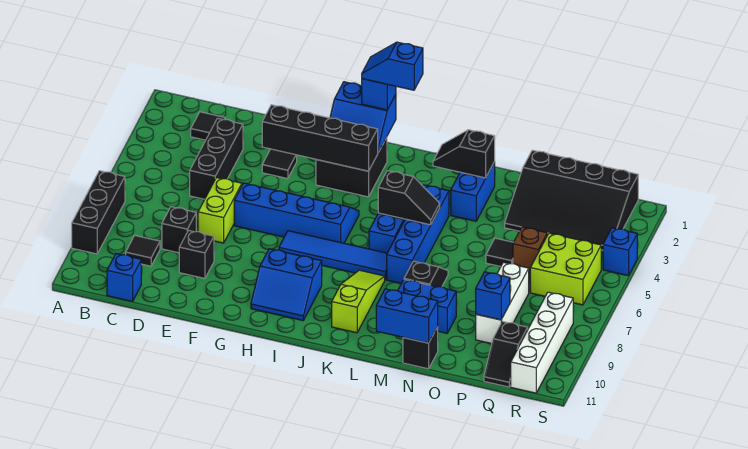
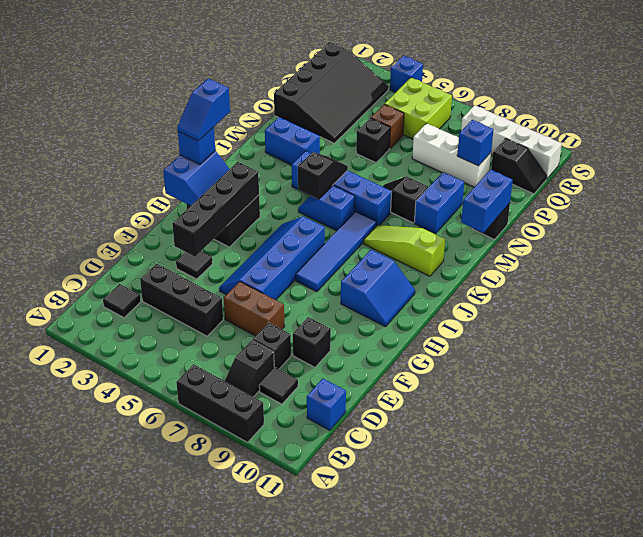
lime brick E6:E7 level 1 -> brown brick E6:E7 level 1
black slope L2:M2 level 2 top M -> black slope B8:C8 level 1 top C
black tile O5 level 1 -> black brick O5 level 1

